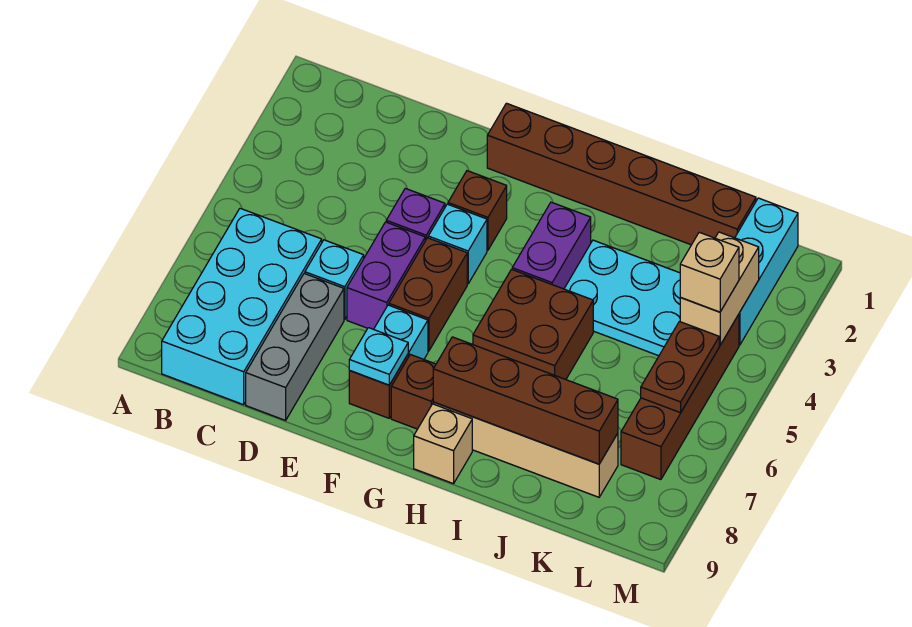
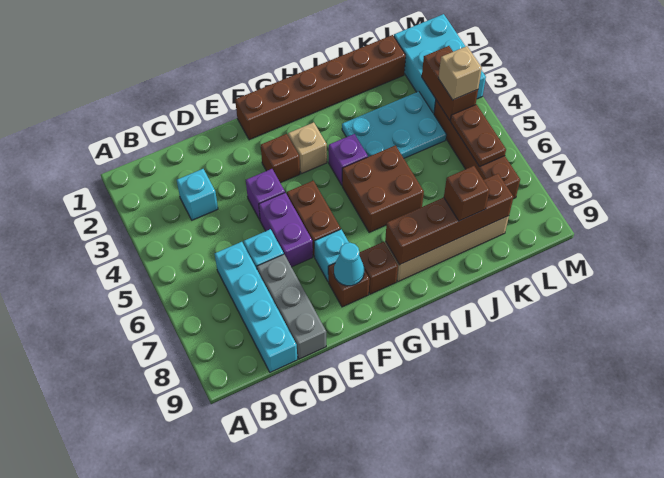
cyan brick B6:C9 level 1 -> cyan brick C6:C9 level 1
cyan brick F4 level 1 -> cyan brick C3 level 1
cyan plate F8 level 2 -> cyan cone F8 level 2
purple brick H3:H4 level 1 -> purple brick H4 level 1
tan brick H9 level 1 -> tan brick G3 level 1
none -> brown brick J8 level 3
cyan brick L1:L3 level 1 -> cyan brick L1:M3 level 1
tan brick L3:L4 level 2 -> brown brick L3:L4 level 2

